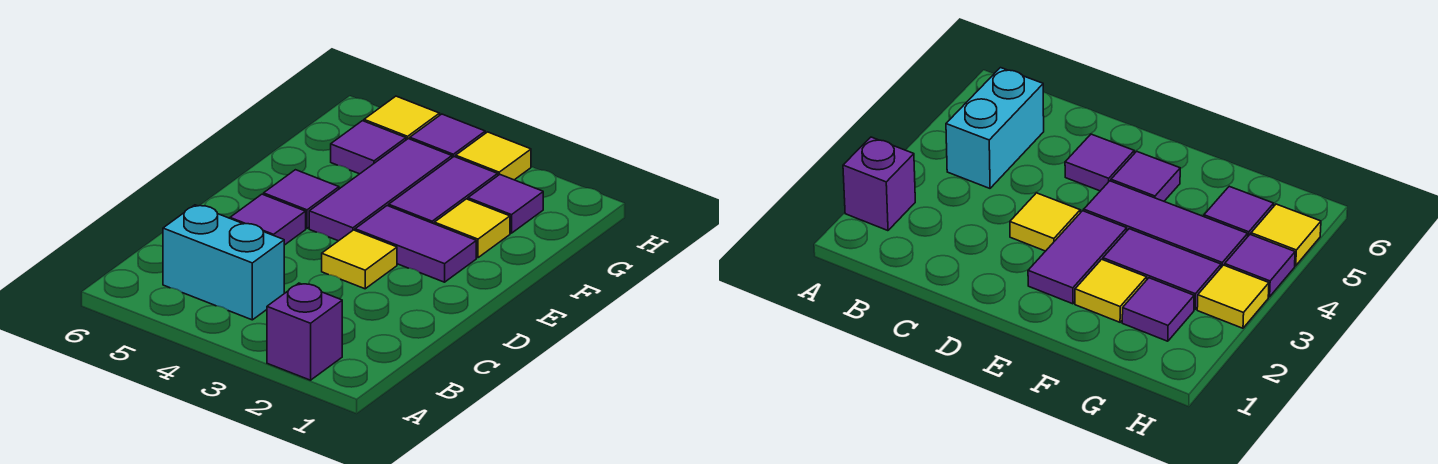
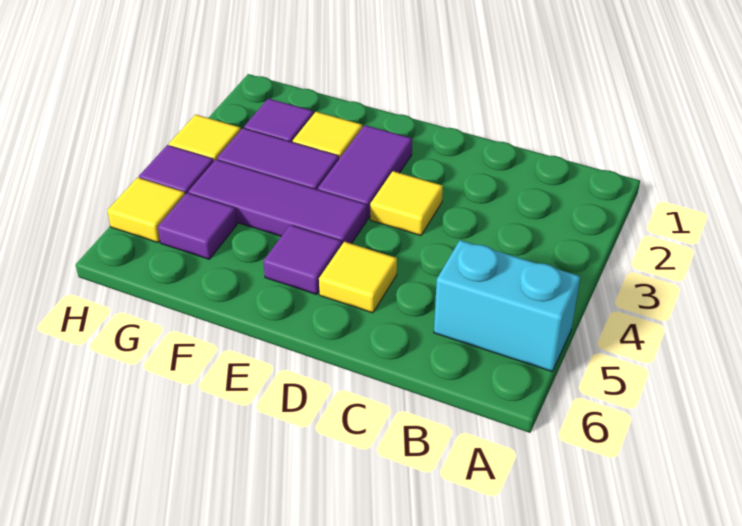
purple brick A2 level 1 -> none
cyan brick B4:B5 level 1 -> cyan brick A5:B5 level 1
purple tile D5 level 1 -> yellow tile D5 level 1

